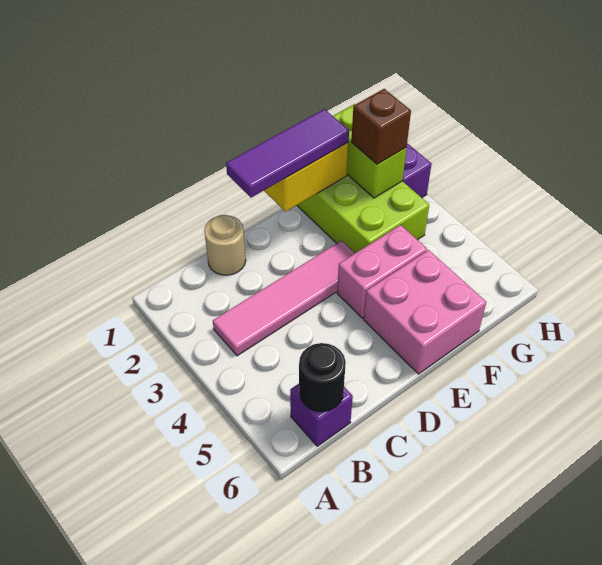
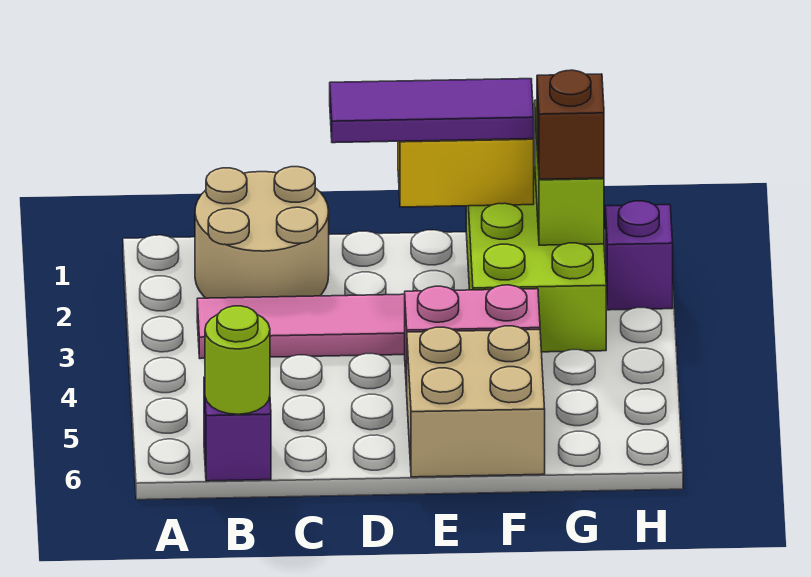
black round brick B6 level 2 -> lime round brick B6 level 2
tan round brick C1 level 1 -> tan round brick B1:C2 level 1
pink brick E5:F6 level 1 -> tan brick E5:F6 level 1

